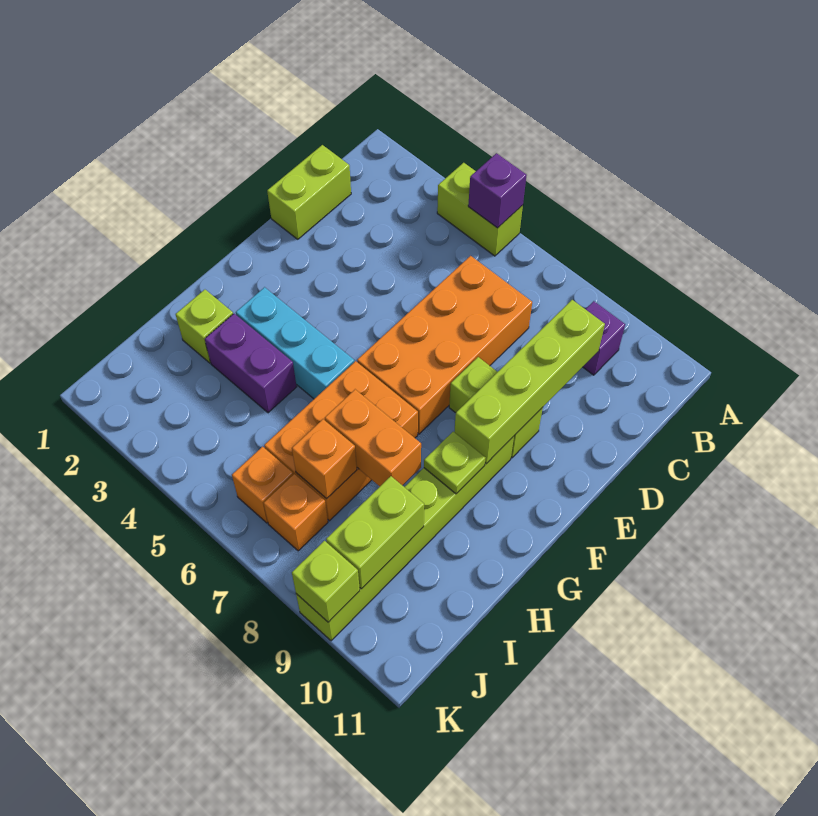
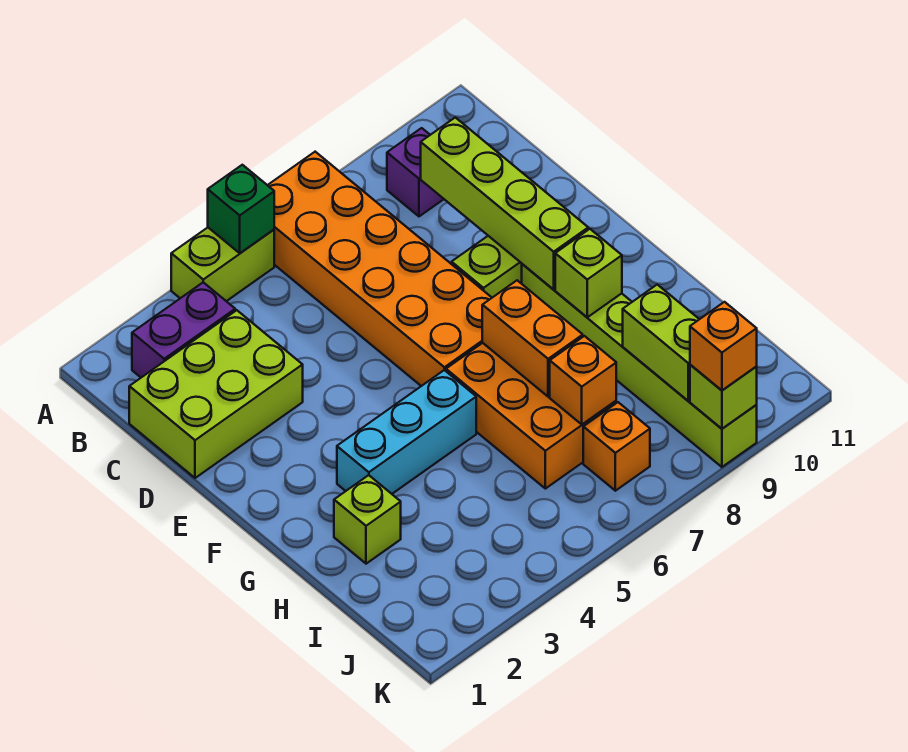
purple brick A5 level 2 -> green brick A5 level 2
lime brick C1:D1 level 1 -> lime brick C1:D3 level 1
orange brick C6:F7 level 1 -> orange brick A6:F7 level 1
lime plate G9 level 2 -> lime brick G9 level 2
purple brick H3:H4 level 1 -> purple brick B2:B3 level 1
orange brick H7:H8 level 2 -> orange brick G7:H7 level 2
orange brick J6 level 1 -> orange brick K9 level 3

